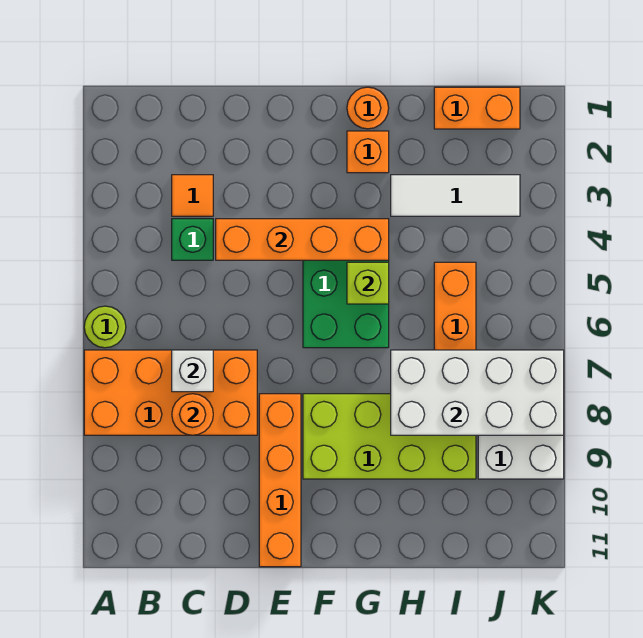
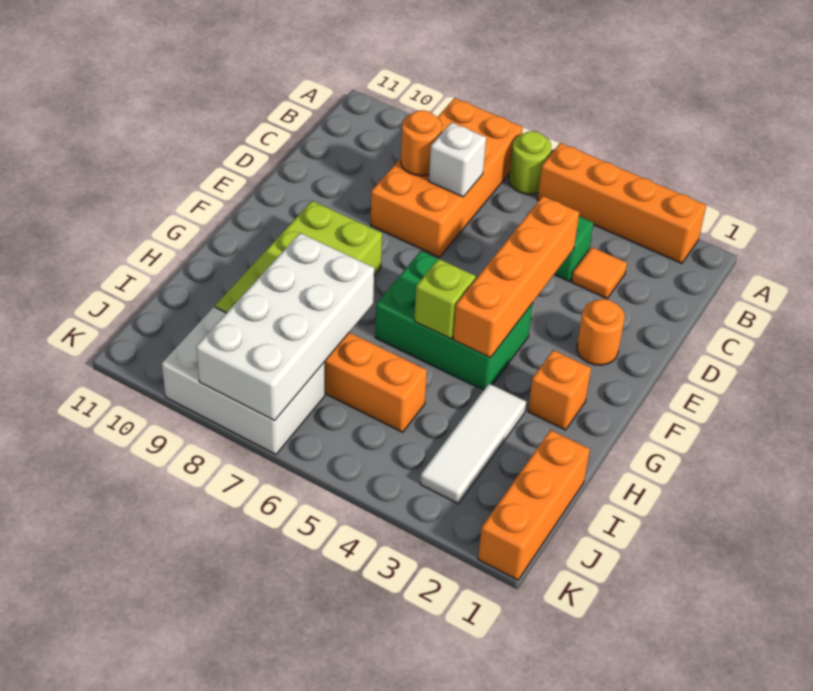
orange brick E8:E11 level 1 -> orange brick A2:A5 level 1
orange round brick G1 level 1 -> orange round brick E2 level 1
orange brick I1:J1 level 1 -> orange brick I1:K1 level 1

